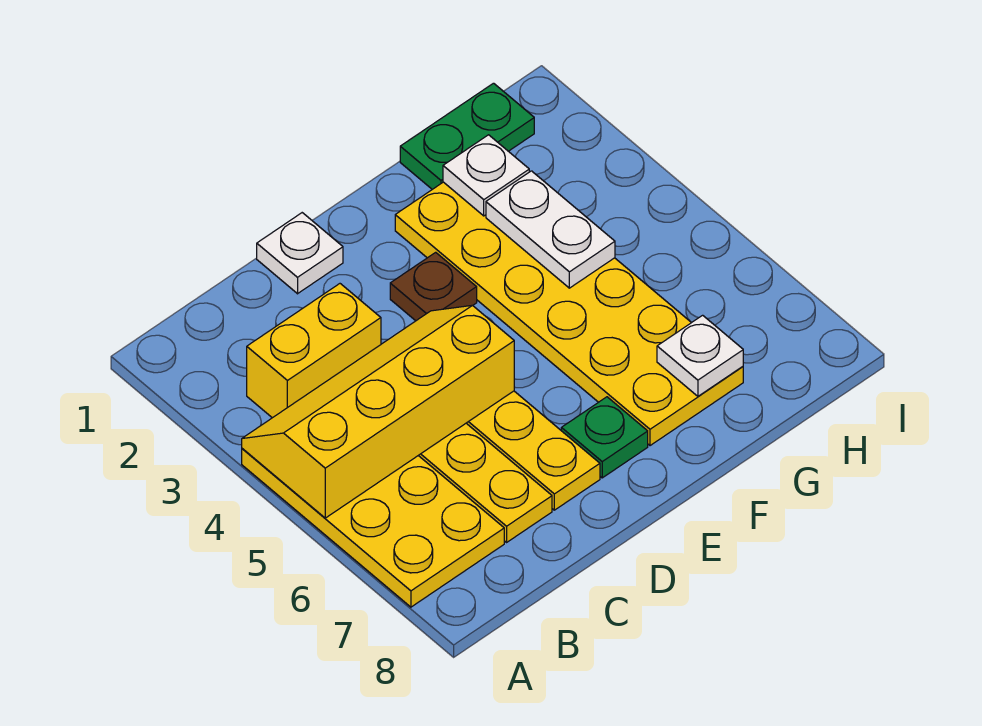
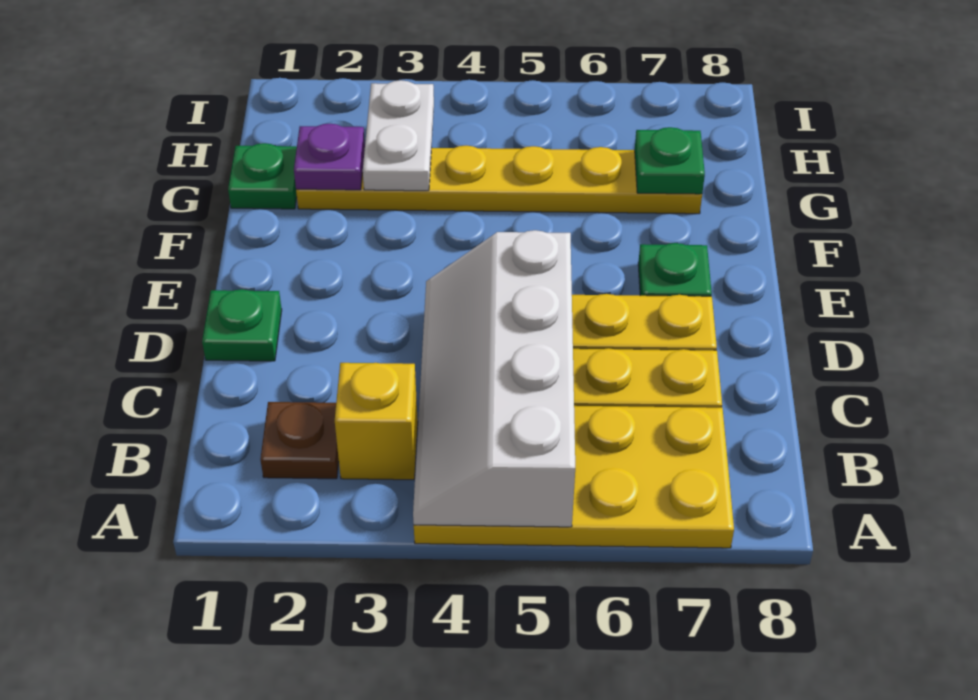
yellow slope A4:D5 level 2 top 5 -> white slope A4:D5 level 2 top 5
yellow brick B3:C3 level 1 -> yellow brick B3 level 1
white plate D1 level 1 -> green plate D1 level 1
brown plate E3 level 1 -> brown plate B2 level 1
yellow plate F2:G7 level 1 -> yellow plate G2:G7 level 1
green plate G1:H1 level 1 -> green plate G1 level 1
white plate G2 level 2 -> purple plate G2 level 2
white plate G3:G4 level 2 -> white plate G3:H3 level 2
white plate G7 level 2 -> green plate G7 level 2

